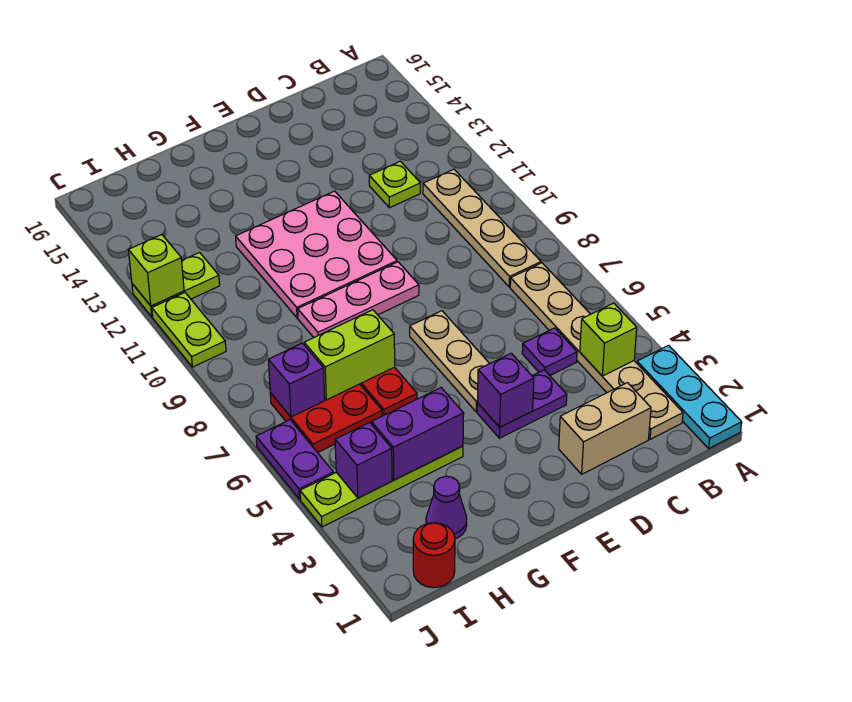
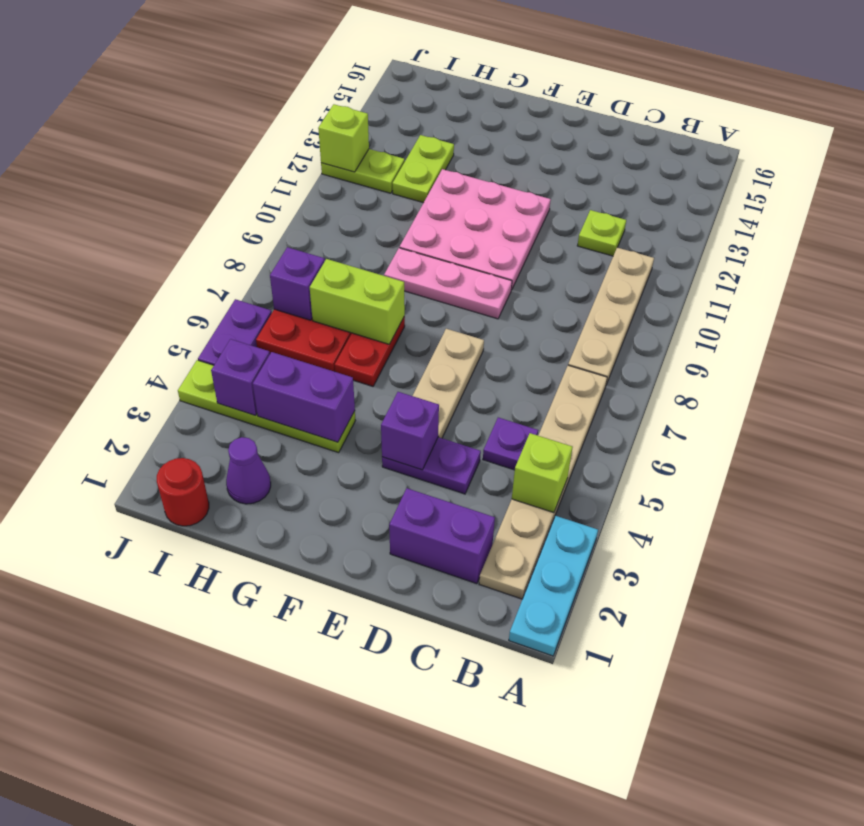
tan brick C2:D2 level 1 -> purple brick C2:D2 level 1
lime plate J10:J11 level 1 -> lime plate H12:H13 level 1

